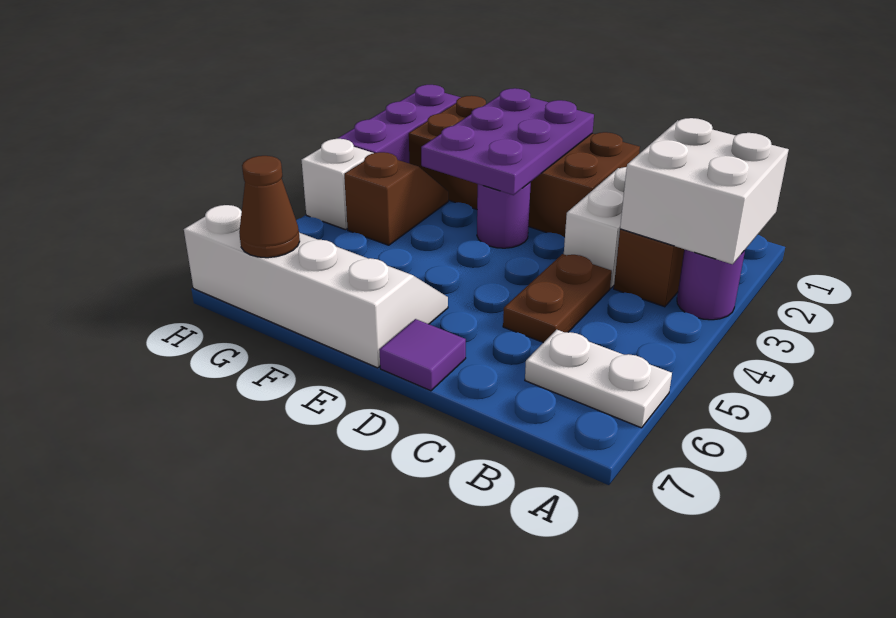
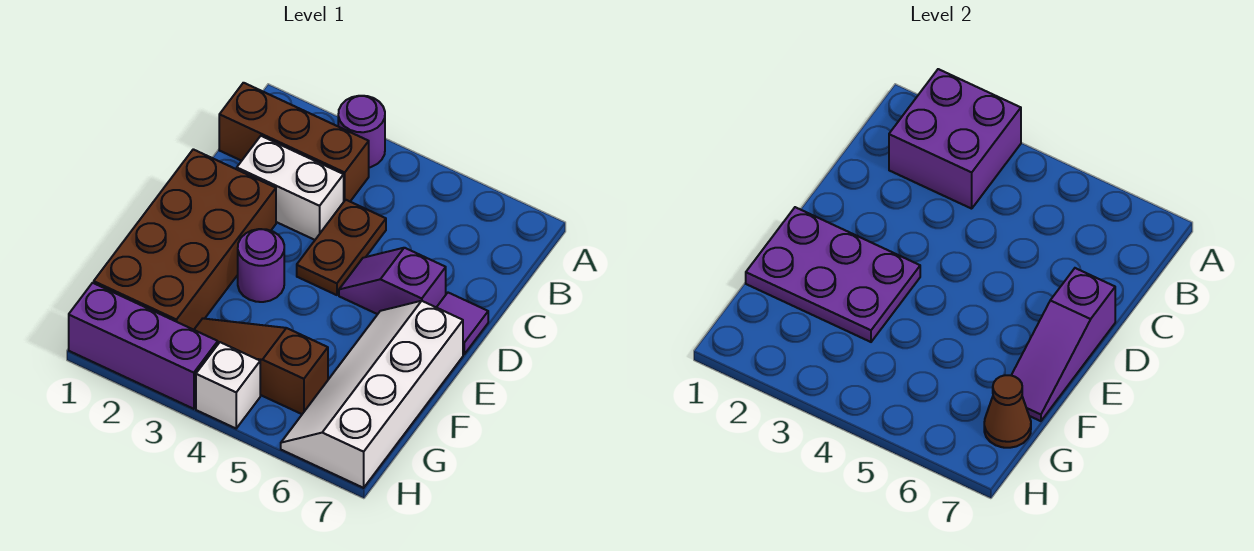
white brick A2:B3 level 2 -> purple brick A2:B3 level 2
white plate A6:B6 level 1 -> none
brown plate C4:C5 level 1 -> brown plate C4:D4 level 1
none -> purple slope D5:D6 level 1 top 6
none -> purple slope D7:F7 level 2 top D
brown slope G3:G4 level 1 top 4 -> brown slope G3:G5 level 1 top 5

